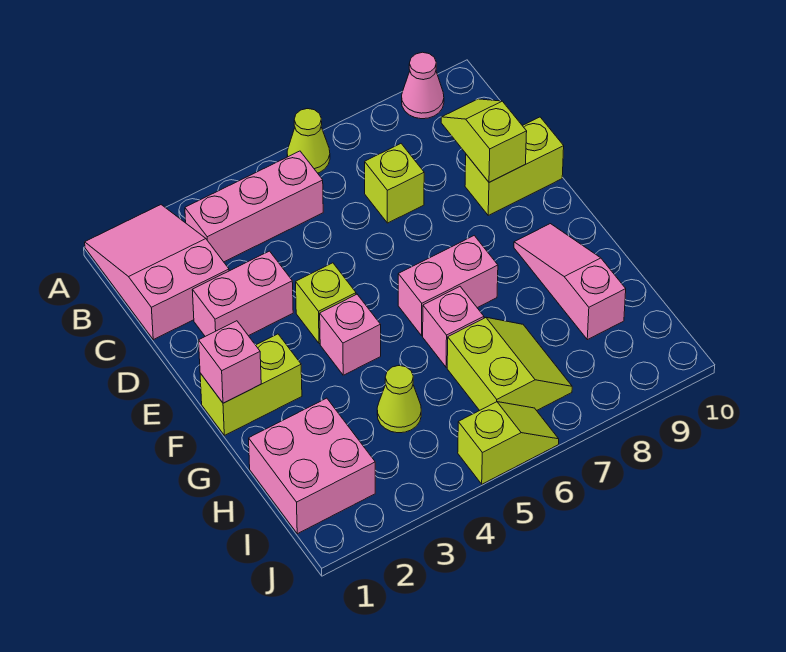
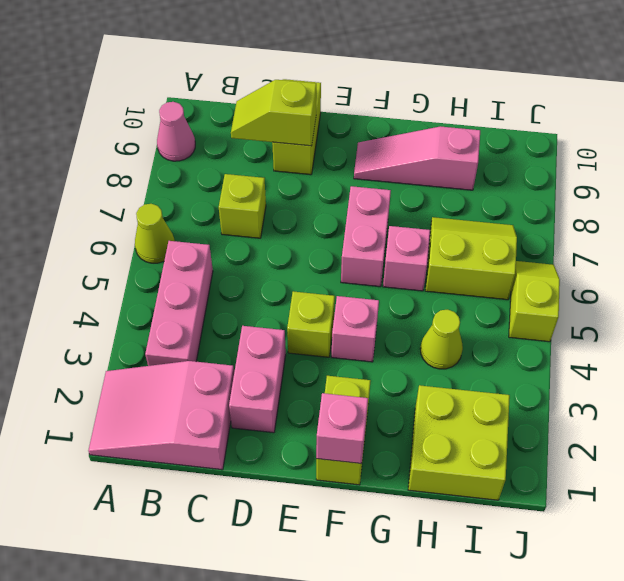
pink brick H1:I2 level 1 -> lime brick H1:I2 level 1

